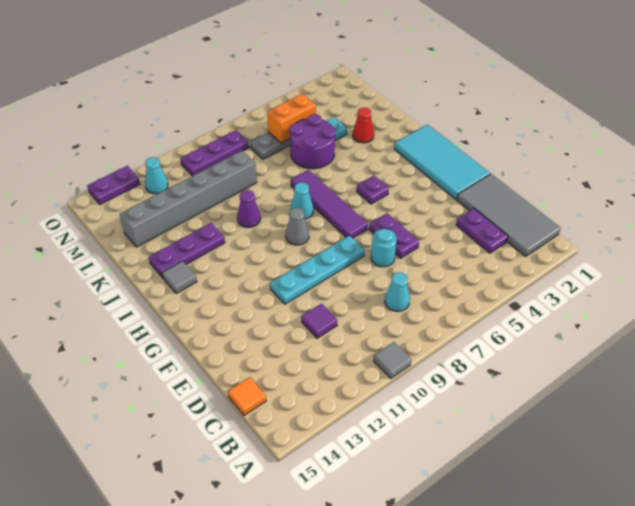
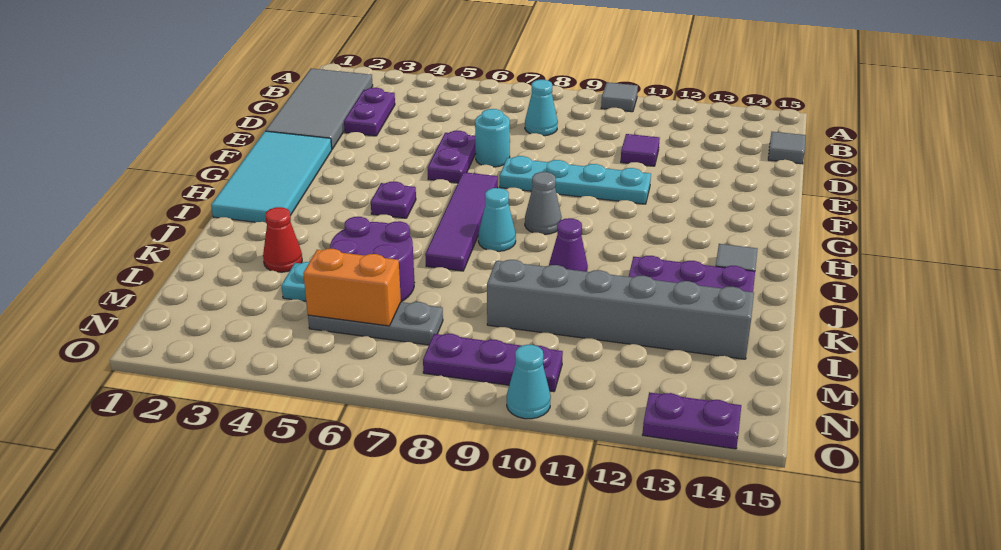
orange tile C15 level 1 -> grey tile C15 level 1
cyan cone N12 level 1 -> cyan cone O10 level 1

